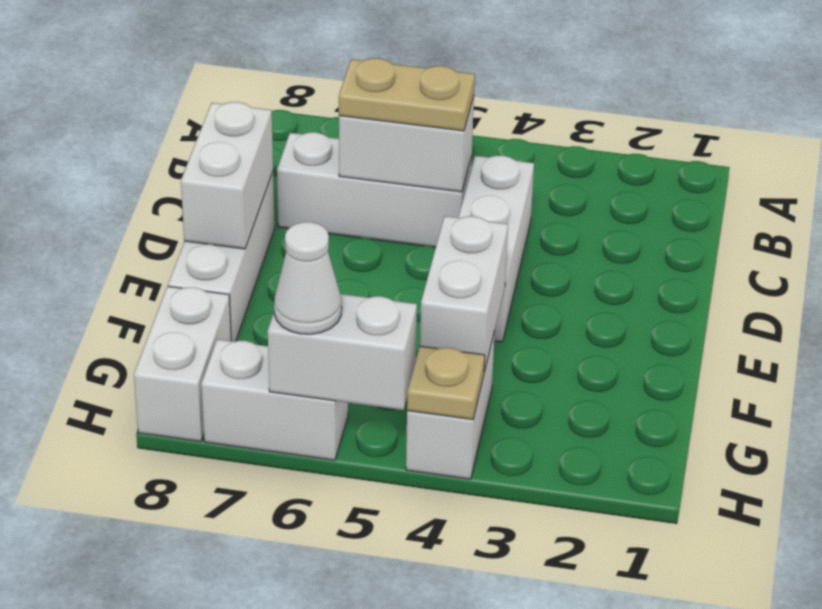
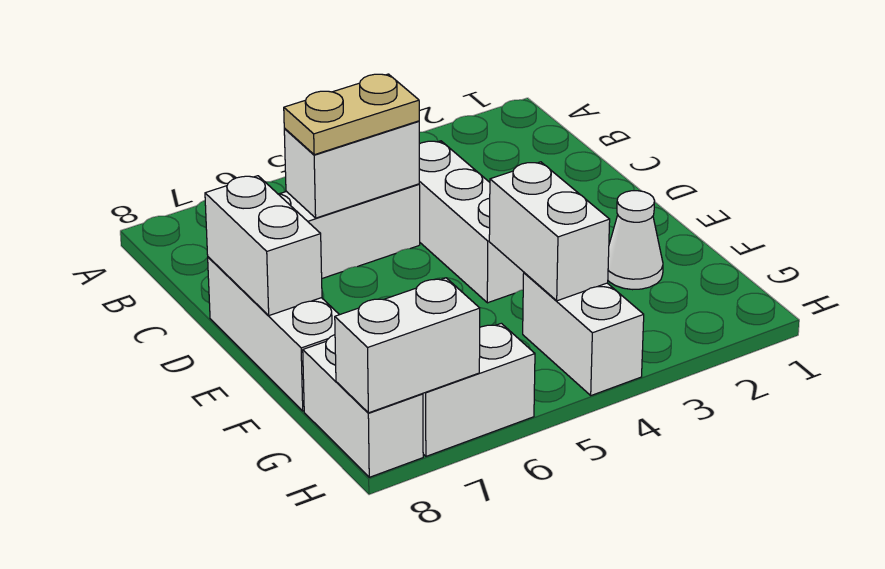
tan plate H4 level 2 -> none
white brick H5:H6 level 2 -> white brick H7:H8 level 2
white cone H6 level 3 -> white cone F2 level 1

